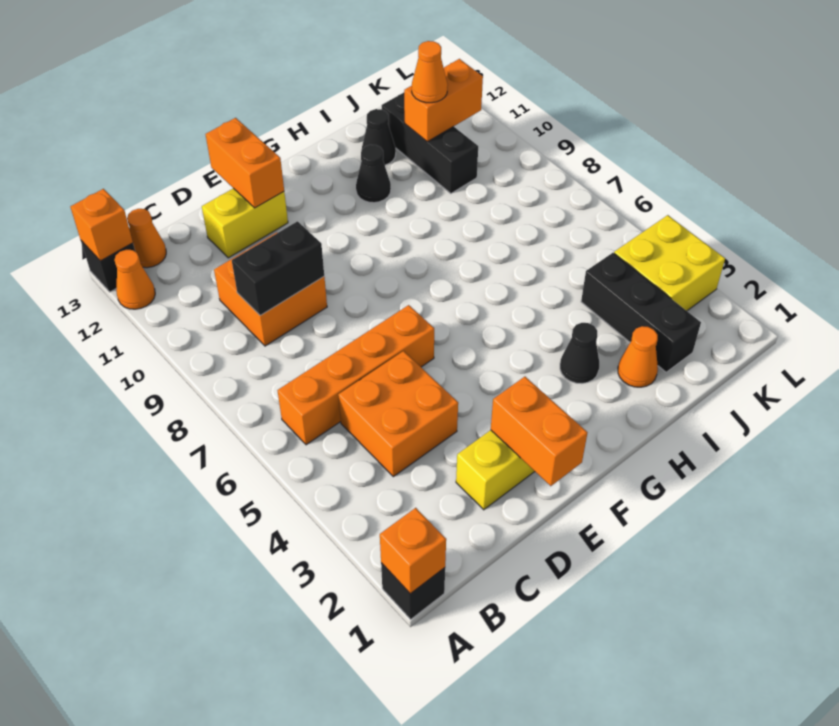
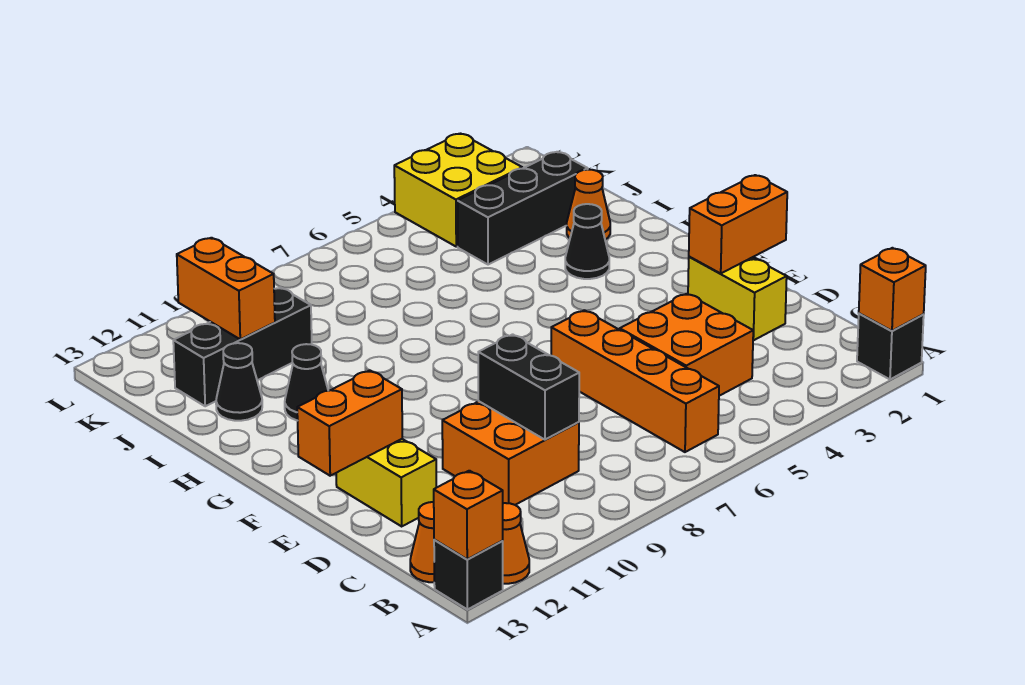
orange cone J11 level 3 -> none

